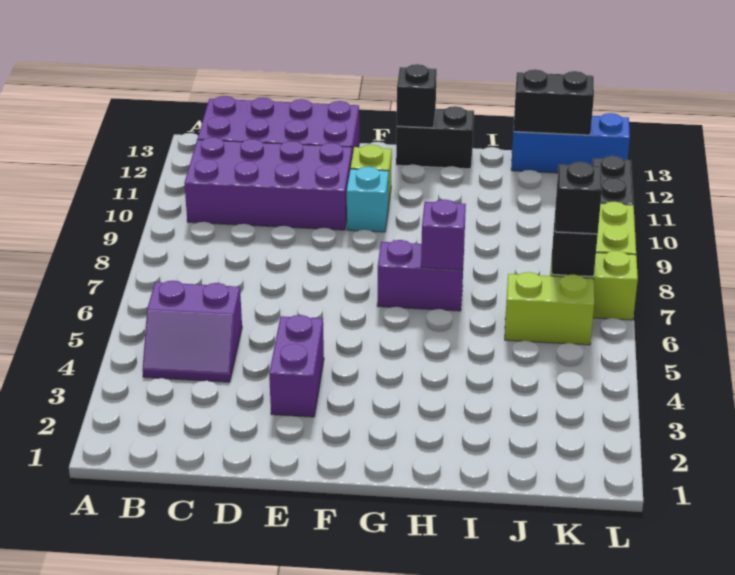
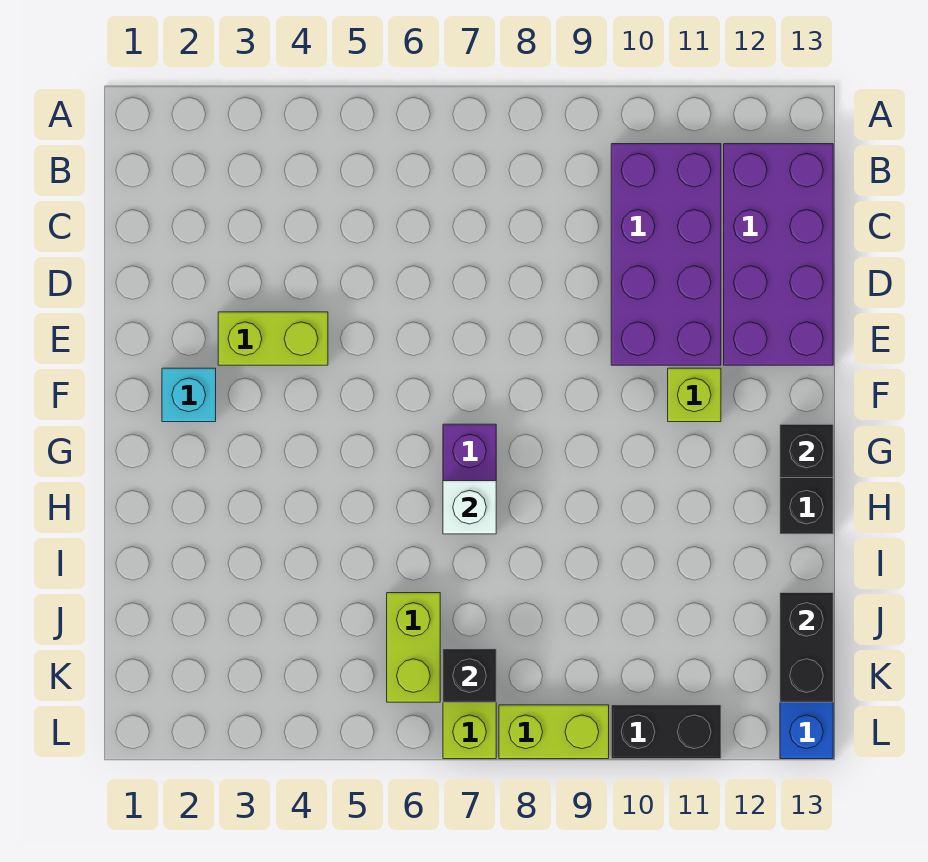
purple slope B4:C5 level 1 top 5 -> none
purple brick E3:E4 level 1 -> lime brick E3:E4 level 1
cyan brick F10 level 1 -> cyan brick F2 level 1
purple brick H7 level 2 -> white brick H7 level 2
black brick K7 level 3 -> none

